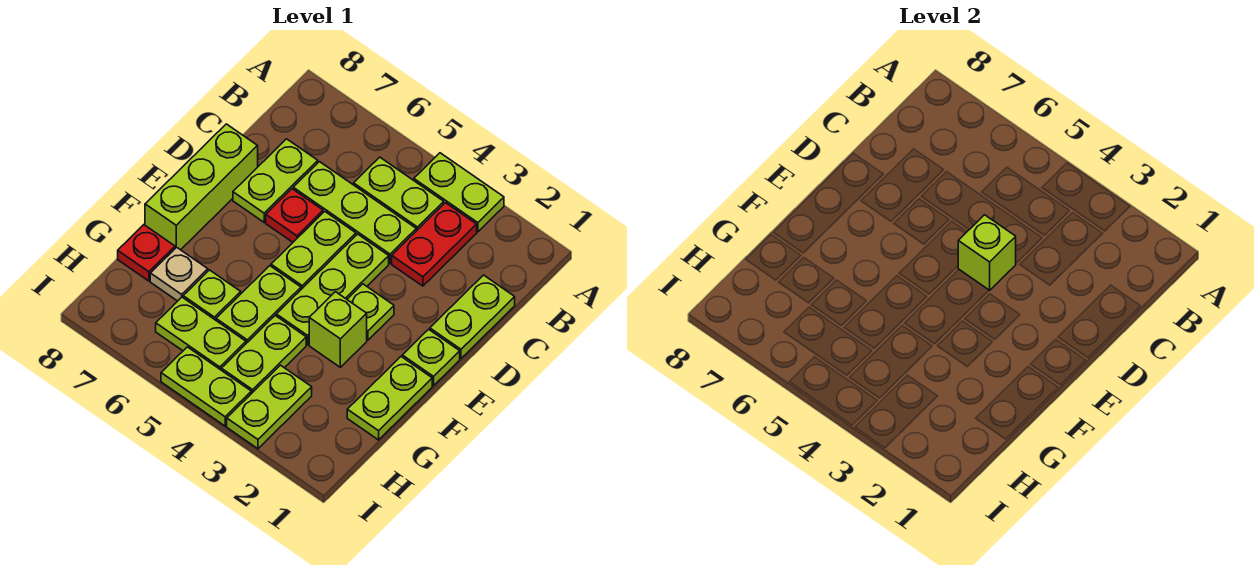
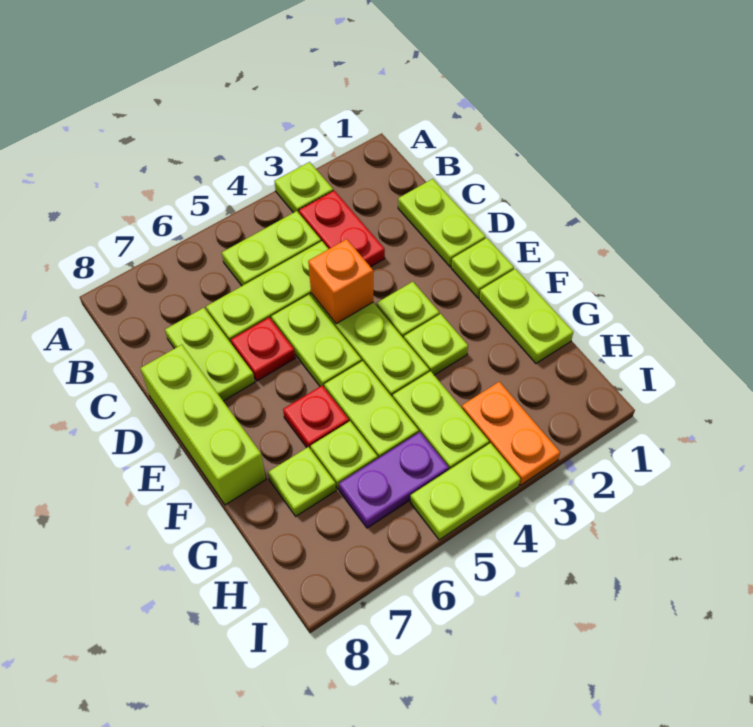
lime plate A3:A4 level 1 -> lime plate A3 level 1
lime brick D4 level 2 -> orange brick D4 level 2
lime brick F3 level 1 -> lime plate F3 level 1
tan plate G7 level 1 -> lime plate G7 level 1
red plate G8 level 1 -> red plate F6 level 1
lime plate H3:I3 level 1 -> orange plate H3:I3 level 1
lime plate H5:H6 level 1 -> purple plate H5:H6 level 1

